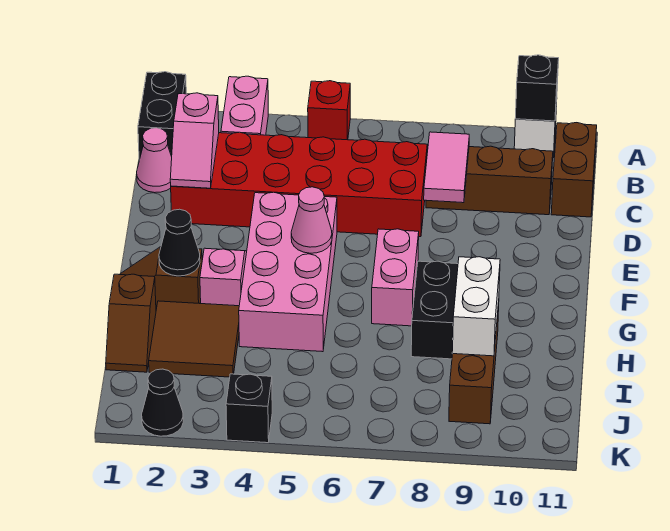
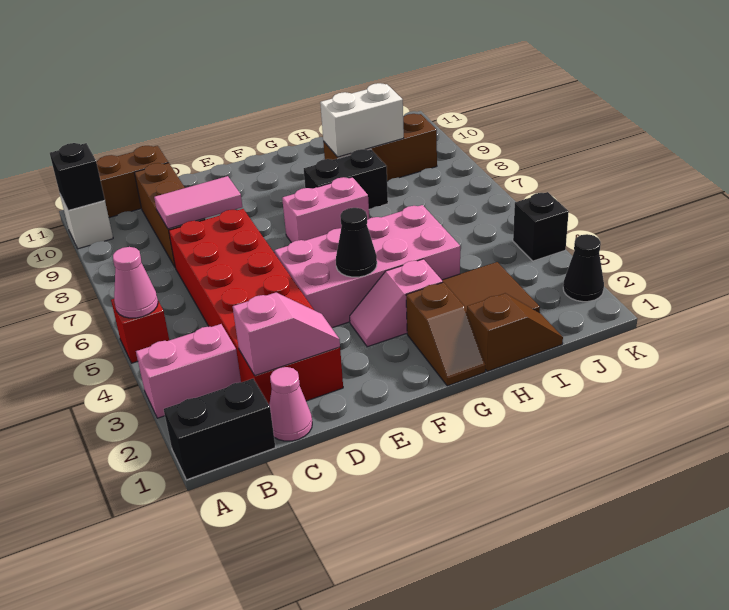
pink cone F5 level 2 -> pink cone A5 level 2
black cone G2 level 2 -> black cone F4 level 2

